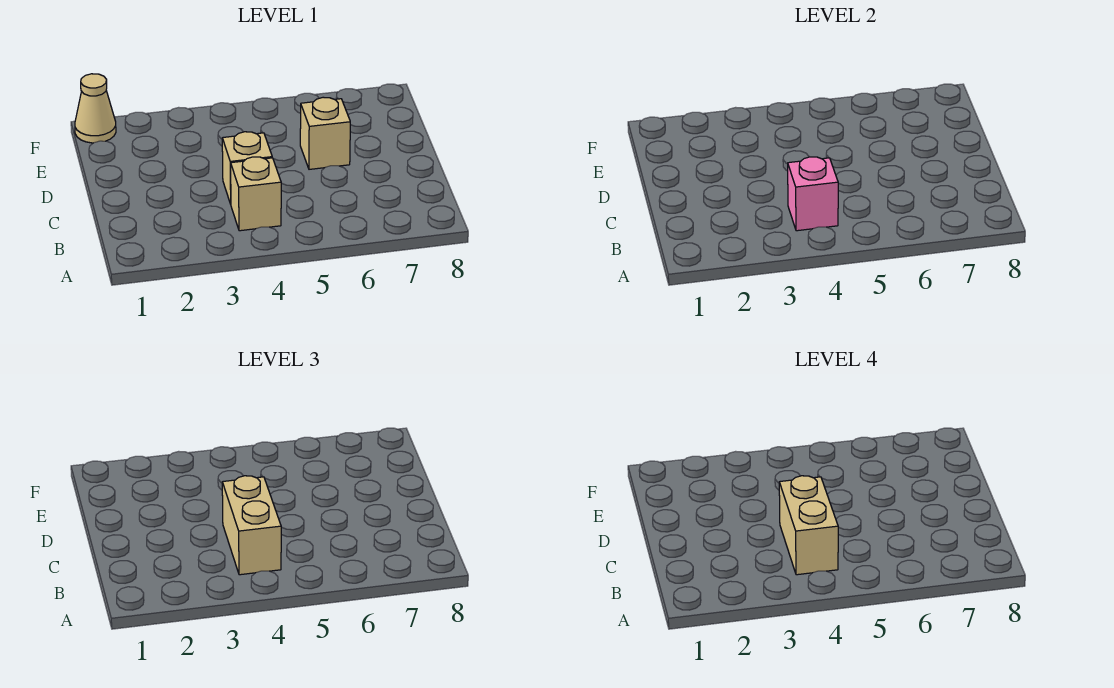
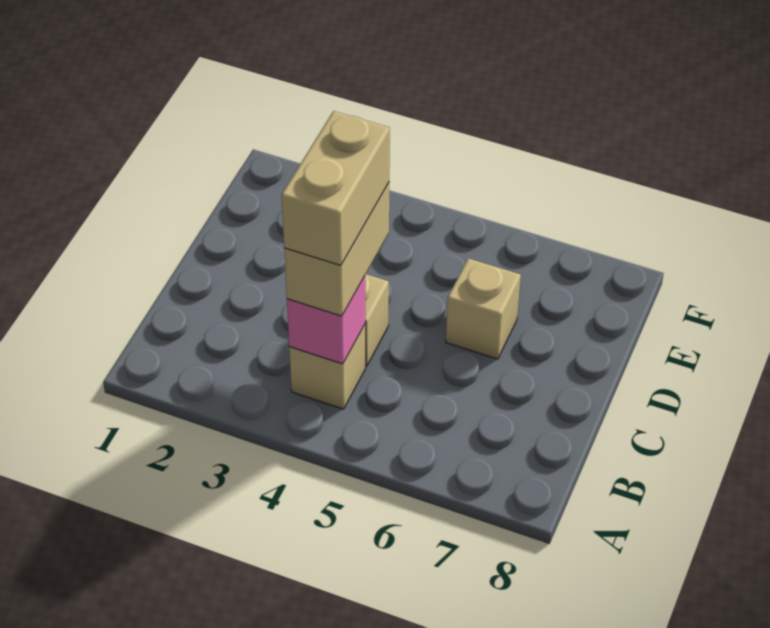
tan cone F1 level 1 -> none

